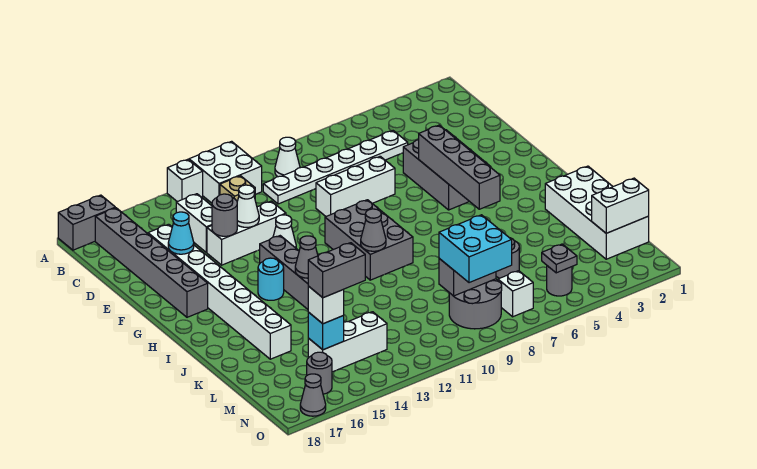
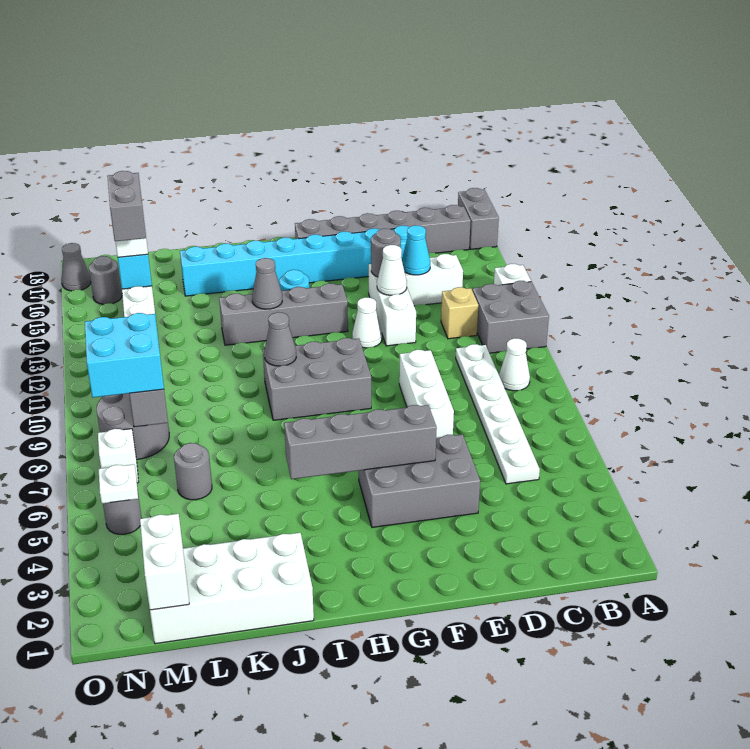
white brick A11:B12 level 1 -> grey brick A11:B12 level 1
white brick D16:K16 level 1 -> cyan brick D16:K16 level 1
cyan cone E16 level 2 -> cyan cone D14 level 2
grey plate N5 level 2 -> white plate N5 level 2

